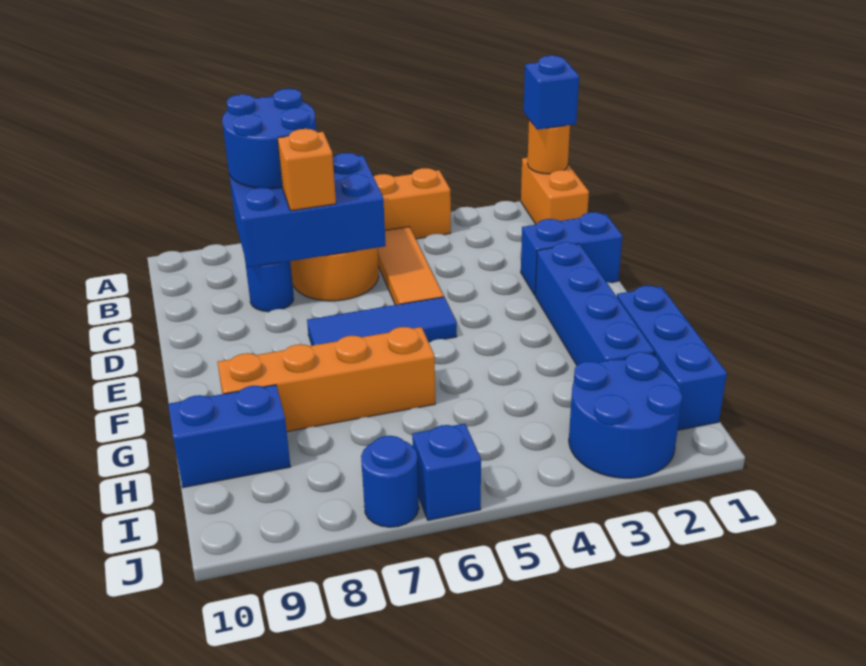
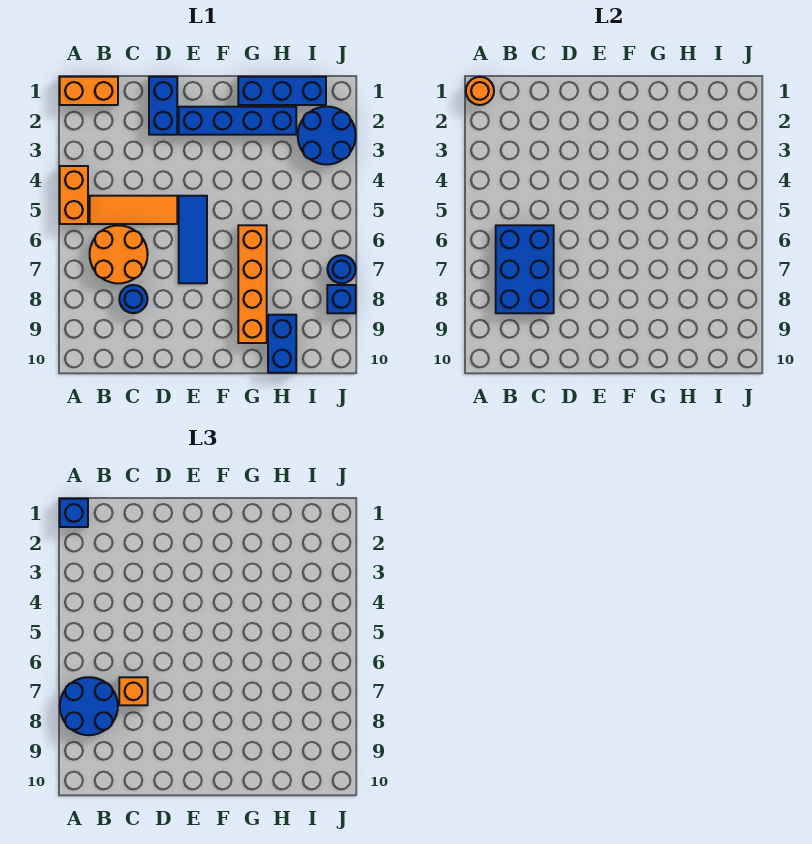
blue brick J6 level 1 -> blue brick J8 level 1

